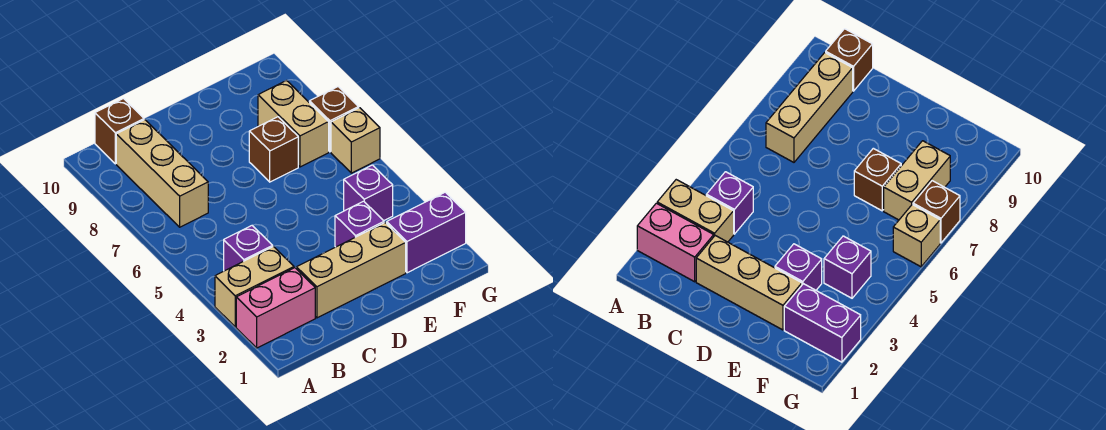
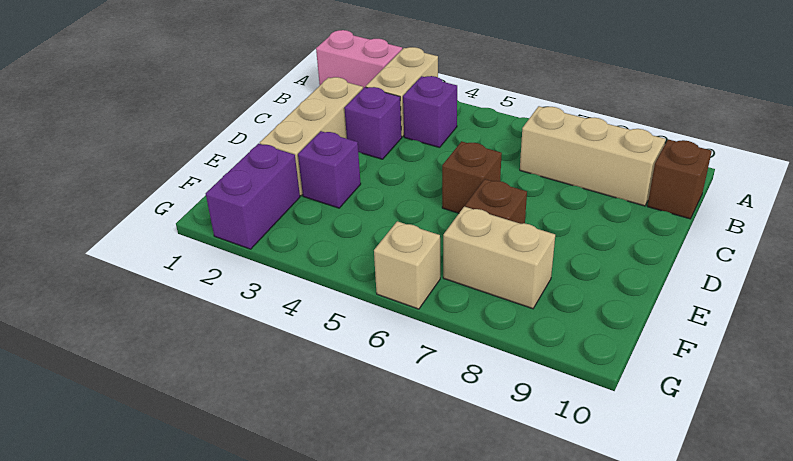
pink brick A2:B2 level 1 -> pink brick A1:A2 level 1
purple brick F4 level 1 -> purple brick C3 level 1
brown brick G7 level 1 -> brown brick D6 level 1

